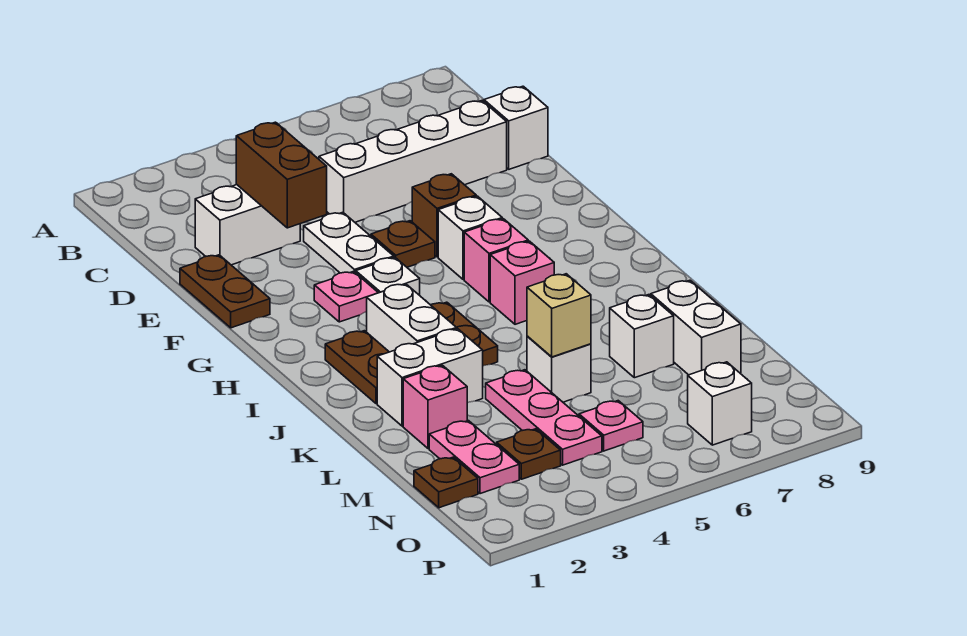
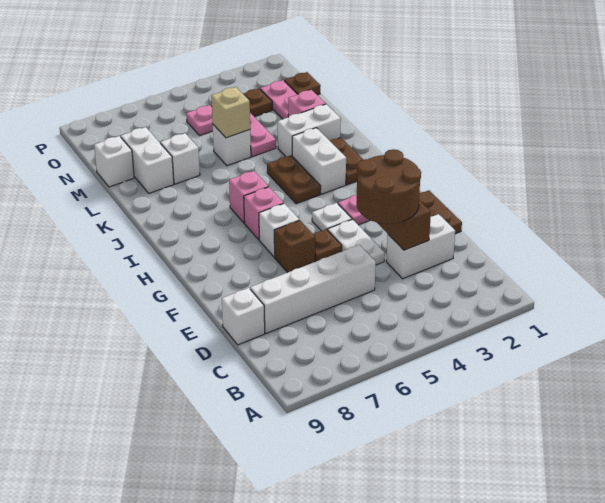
none -> brown round brick D3:E4 level 3
white brick O7 level 1 -> white brick M9 level 1

